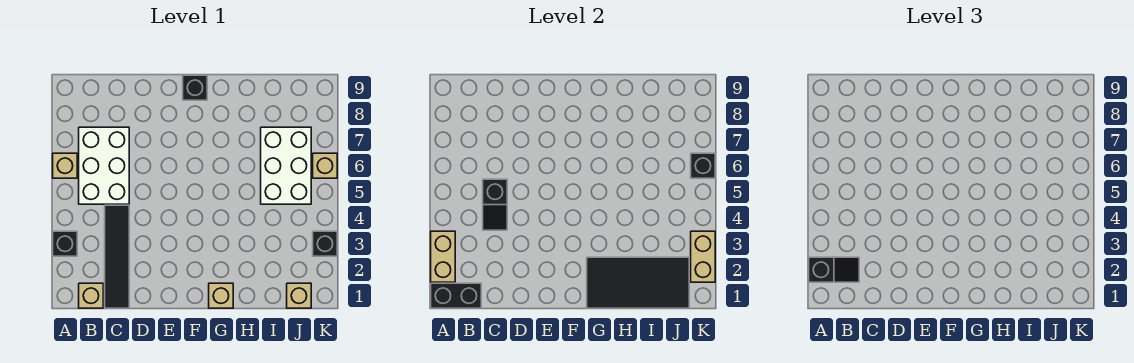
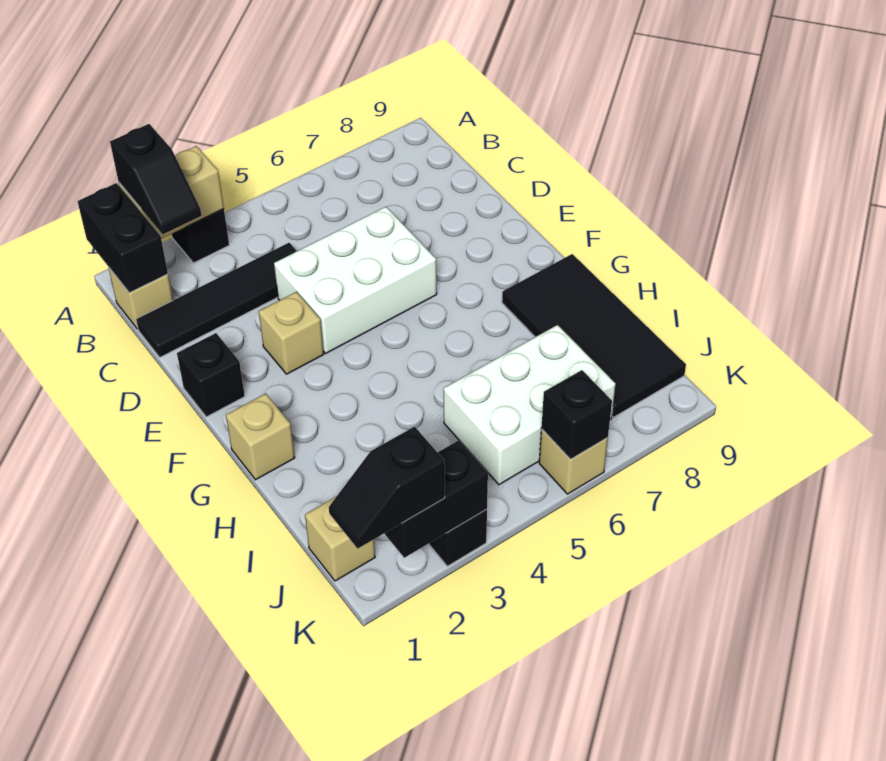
tan brick A6 level 1 -> tan brick E3 level 1
white brick B5:C7 level 1 -> white brick D4:E6 level 1
black slope C4:C5 level 2 top 5 -> black slope K1:K2 level 3 top 2
black brick F9 level 1 -> black brick E1 level 1
black tile G1:J2 level 2 -> black tile G8:J9 level 1
tan brick K2:K3 level 2 -> black brick K2:K3 level 2

